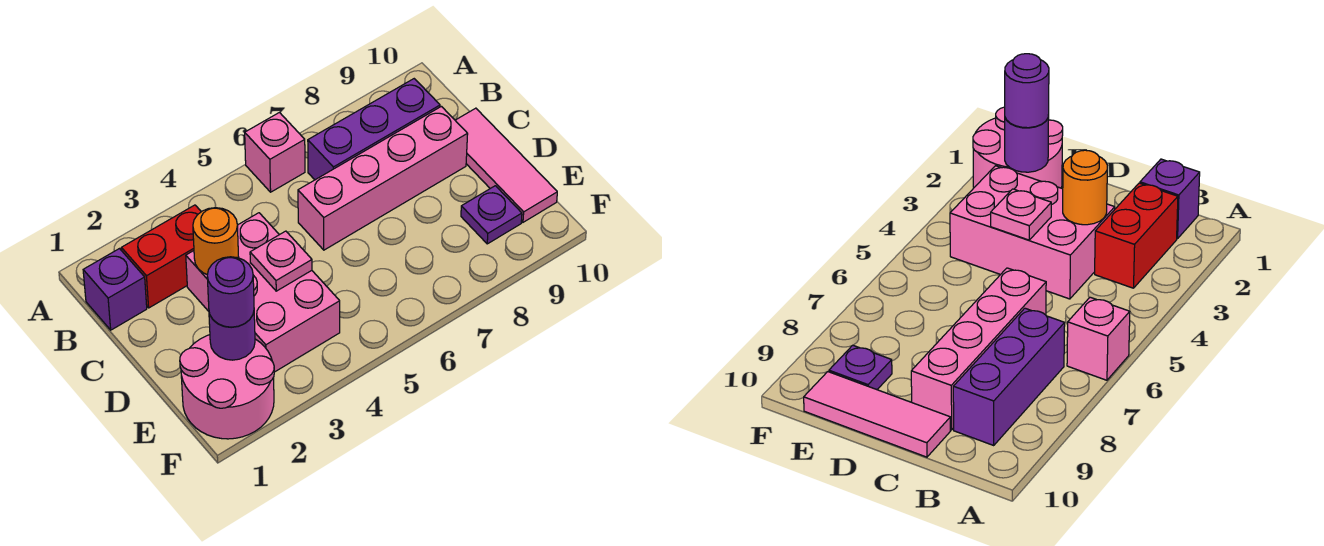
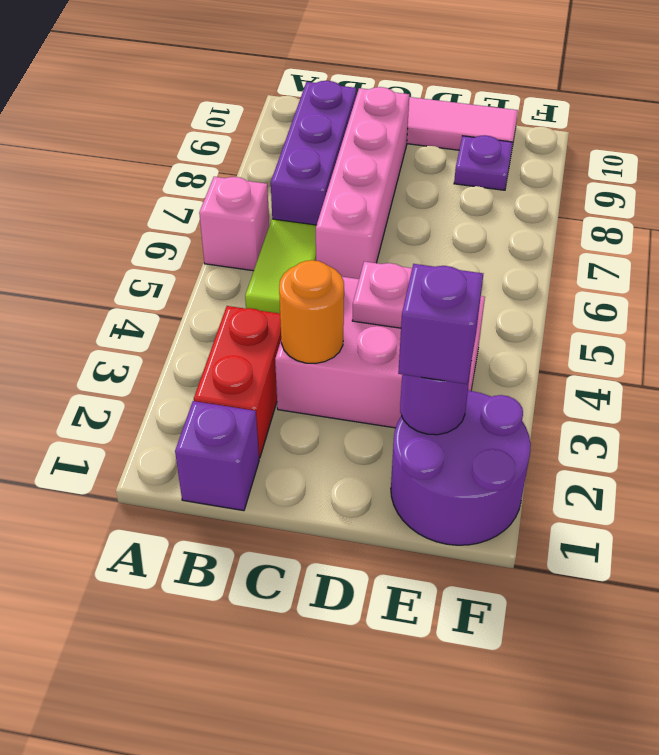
none -> lime tile B5:B6 level 1
pink round brick E1:F2 level 1 -> purple round brick E1:F2 level 1
purple round brick E2 level 3 -> purple brick E2 level 3

